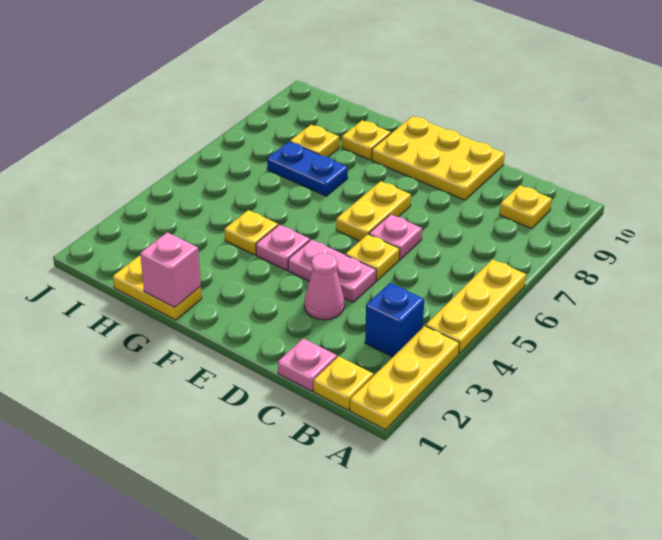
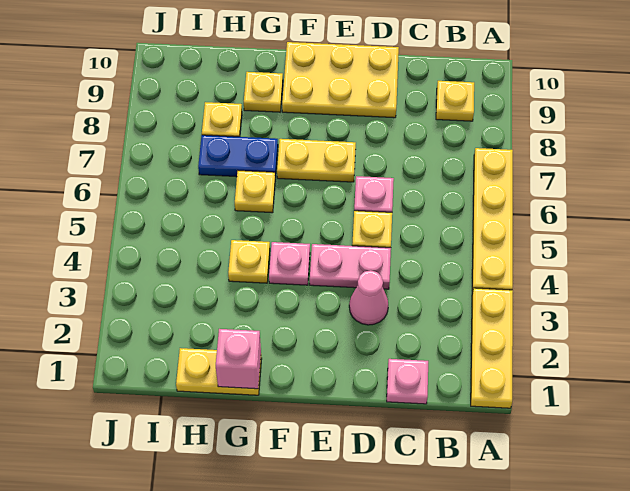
yellow plate A4:A6 level 1 -> yellow plate A4:A7 level 1
yellow plate B1 level 1 -> yellow plate G6 level 1
blue brick B3 level 1 -> none
yellow plate E6:E7 level 1 -> yellow plate E7:F7 level 1

